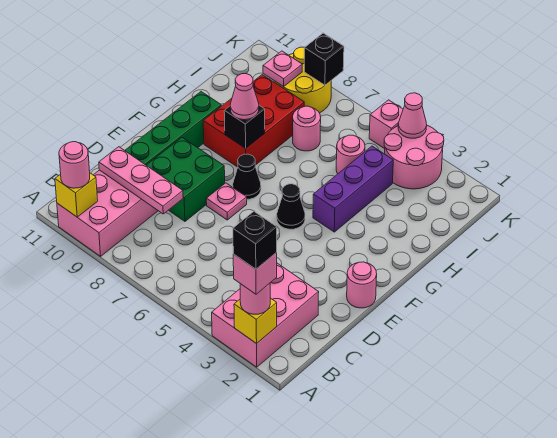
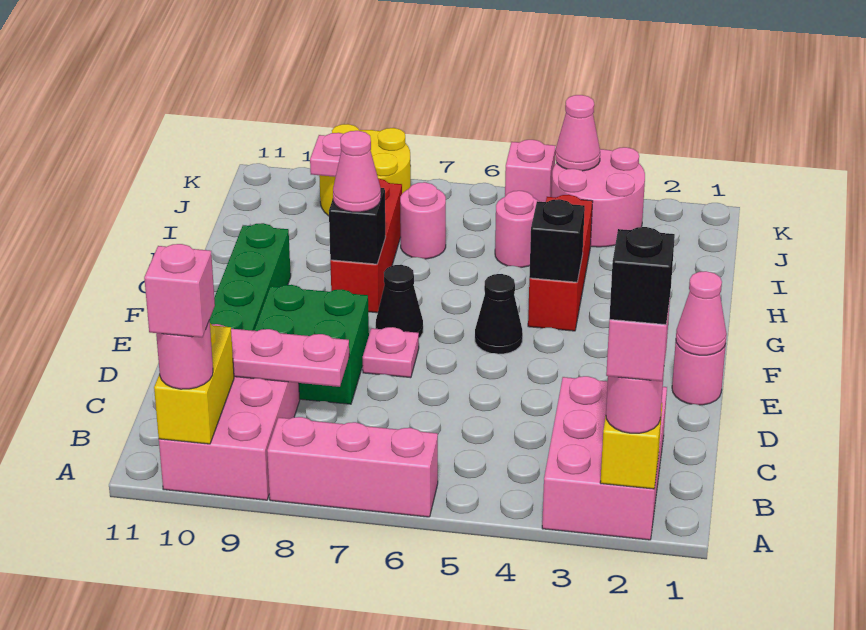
none -> pink brick A6:A8 level 1
yellow brick A10 level 2 -> yellow brick A10:B10 level 2
none -> pink brick A10 level 4
none -> pink cone E1 level 2
purple brick G4:I4 level 1 -> red brick G4:I4 level 1
red brick G8:I9 level 1 -> red brick G8:I8 level 1
black brick K8 level 2 -> black brick G4 level 2

